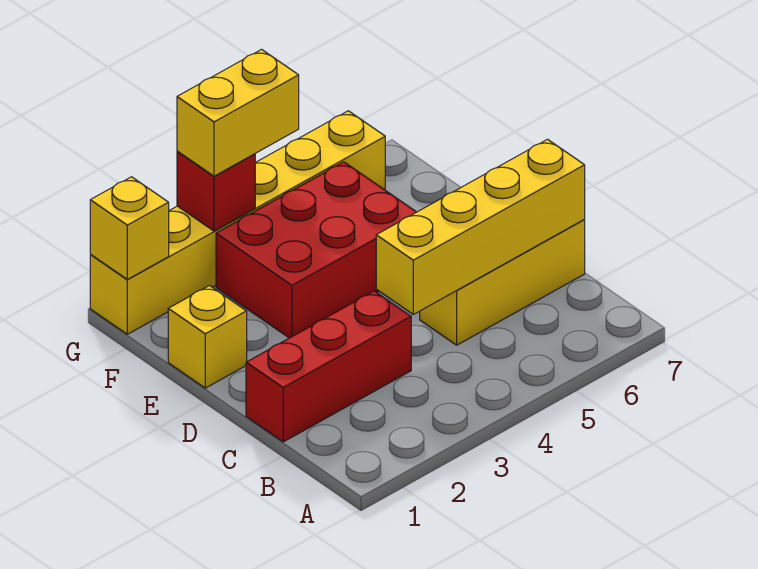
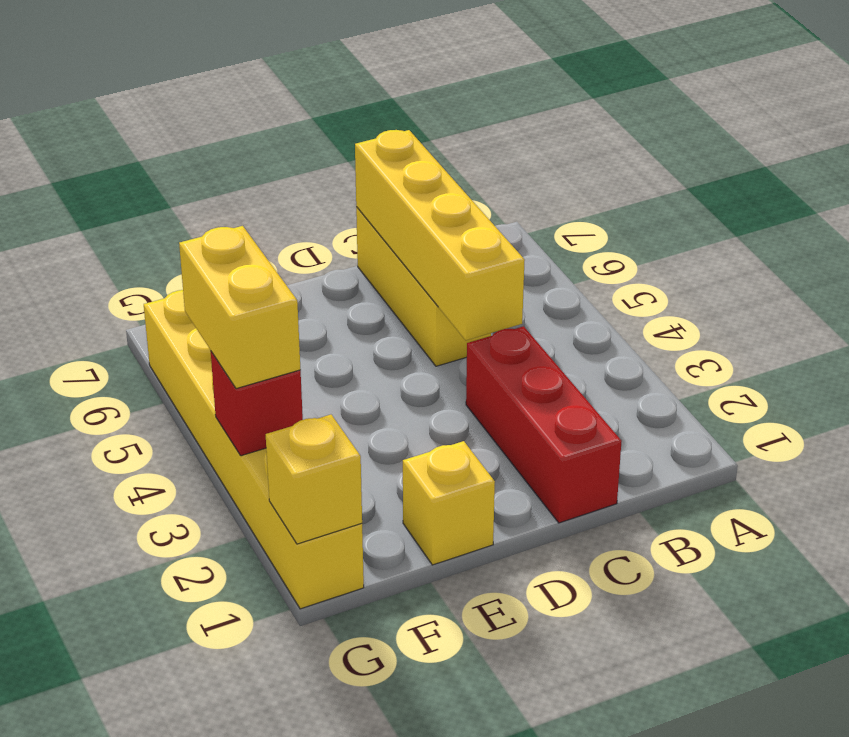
red brick E3:F5 level 1 -> none

